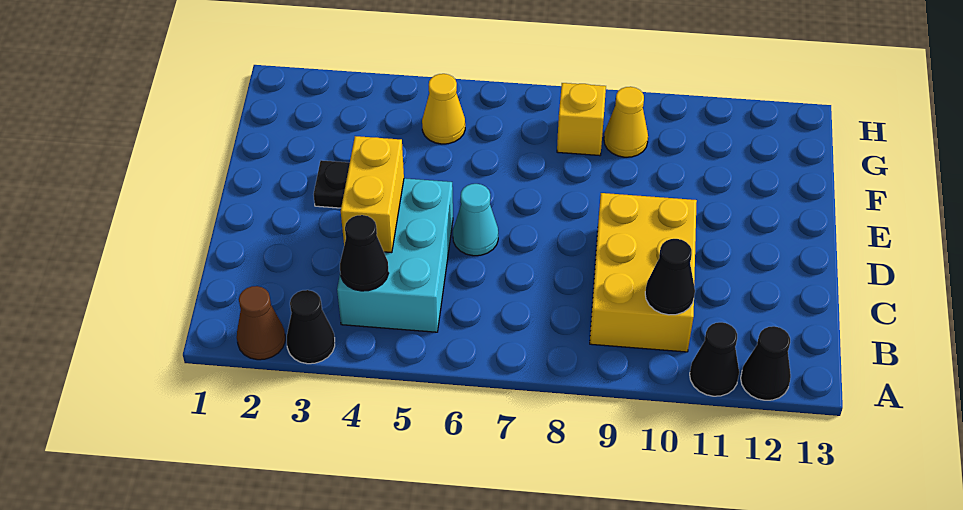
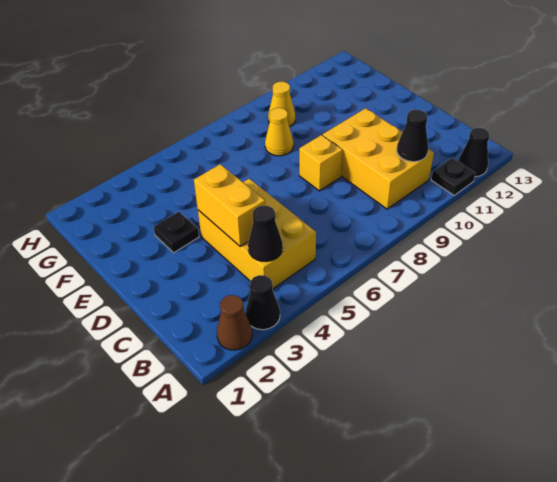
black cone A11 level 1 -> black plate A11 level 1
cyan brick B4:D5 level 1 -> yellow brick B4:D5 level 1
cyan cone D6 level 1 -> none
yellow cone G5 level 1 -> yellow cone F8 level 1
yellow brick G8 level 1 -> yellow brick D8 level 1

